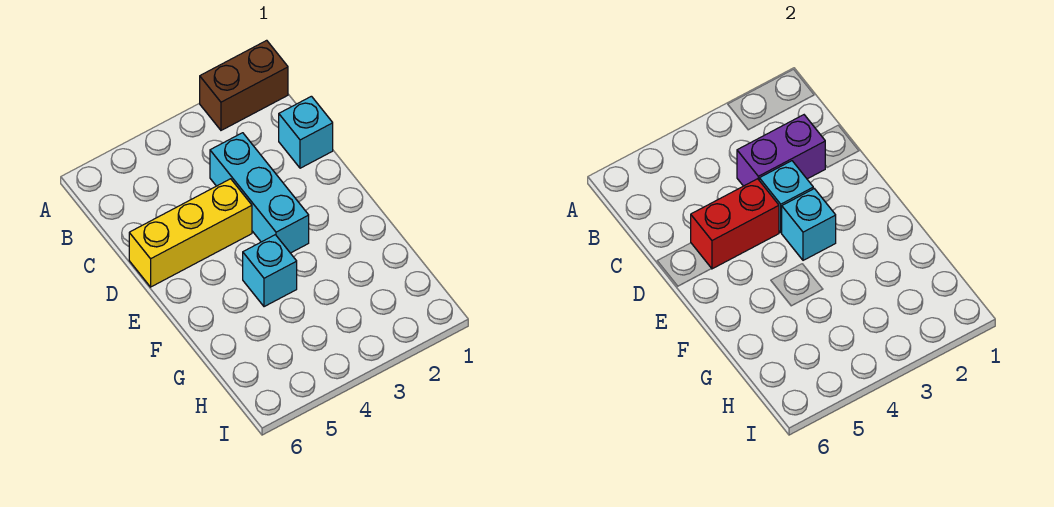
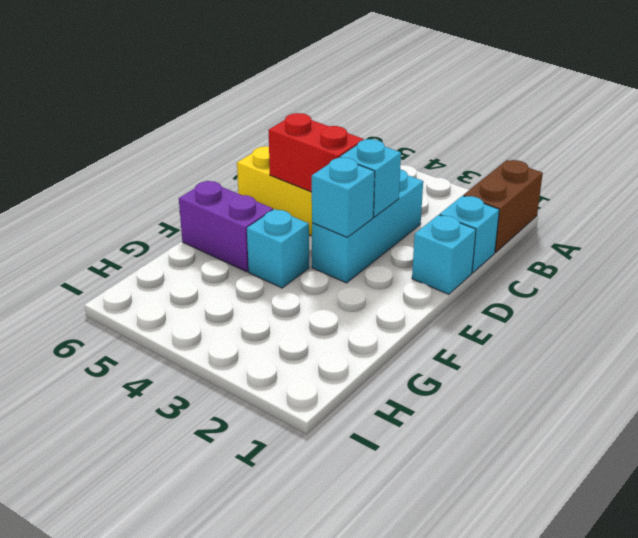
brown brick A1:A2 level 1 -> brown brick A1:B1 level 1
purple brick C2:C3 level 2 -> purple brick F5:F6 level 1
none -> cyan brick D1 level 1

